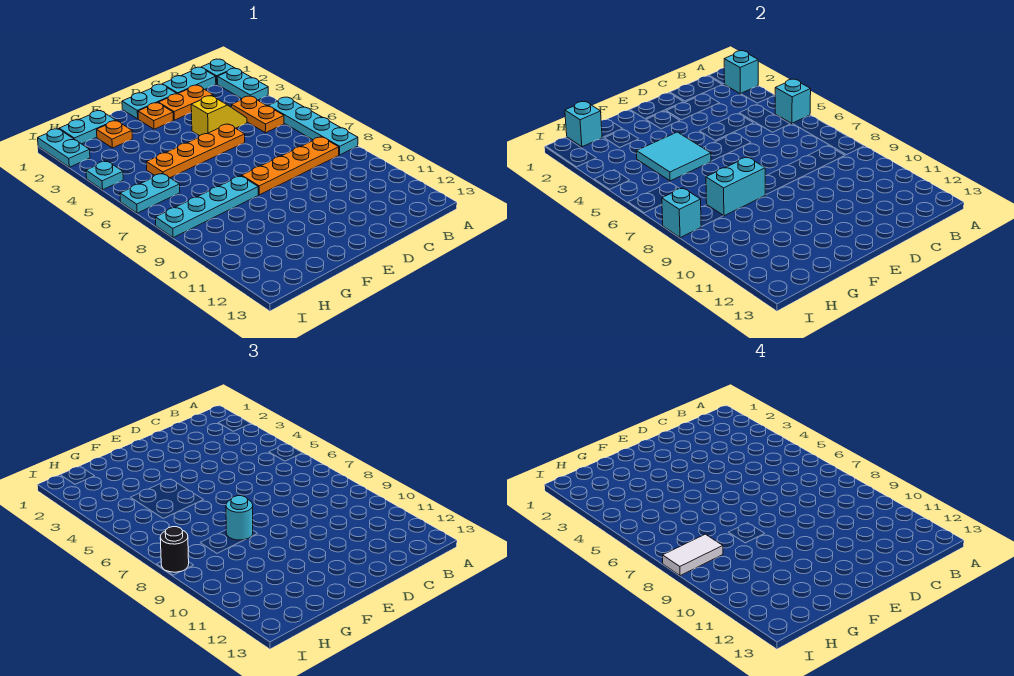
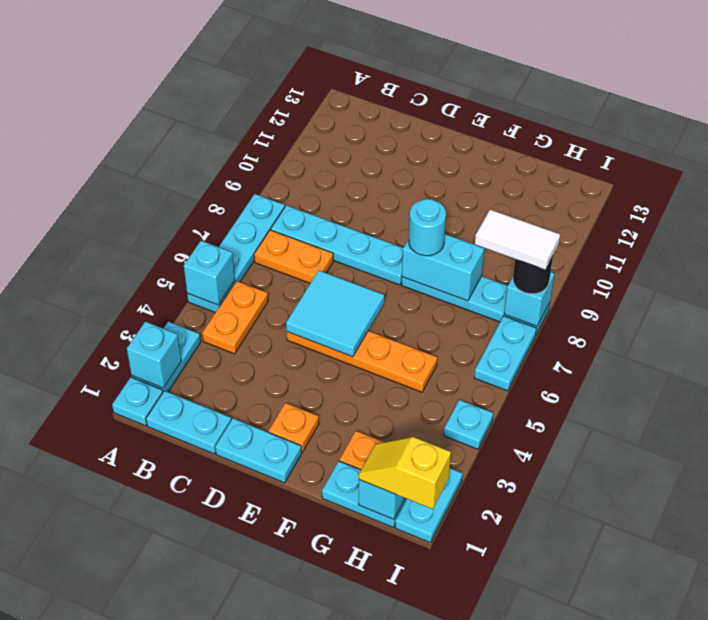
orange plate B8:E8 level 1 -> cyan plate B8:E8 level 1
orange plate C2:D2 level 1 -> orange plate B7:C7 level 1
yellow slope C4:D4 level 1 top D -> yellow slope H1:I1 level 3 top I
cyan tile F4:G5 level 2 -> cyan tile D5:E6 level 2
cyan plate H6:I6 level 1 -> cyan plate I6:I7 level 1

